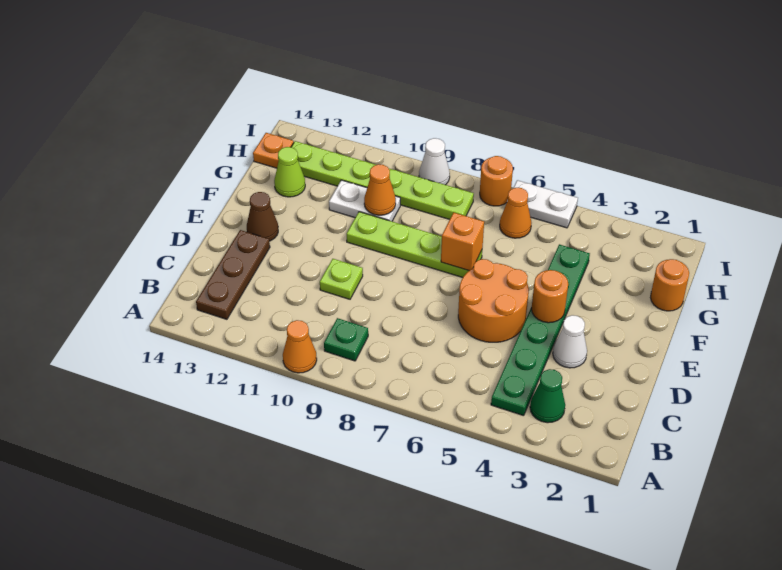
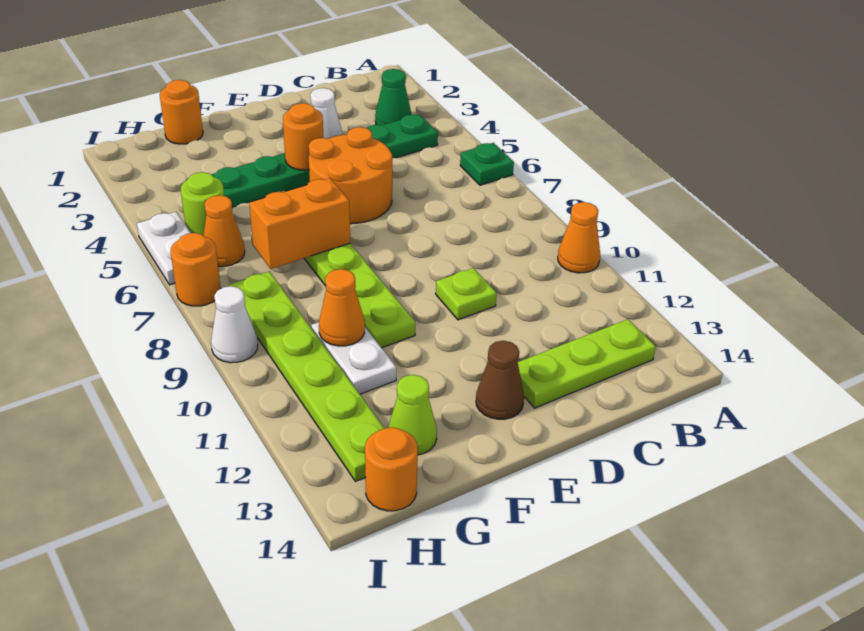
green plate B9 level 1 -> green plate A6 level 1
brown plate B13:D13 level 1 -> lime plate B13:D13 level 1
orange brick F7 level 2 -> orange brick F7:G7 level 2
none -> lime round brick H5 level 1
orange plate H14 level 1 -> orange round brick H14 level 1

